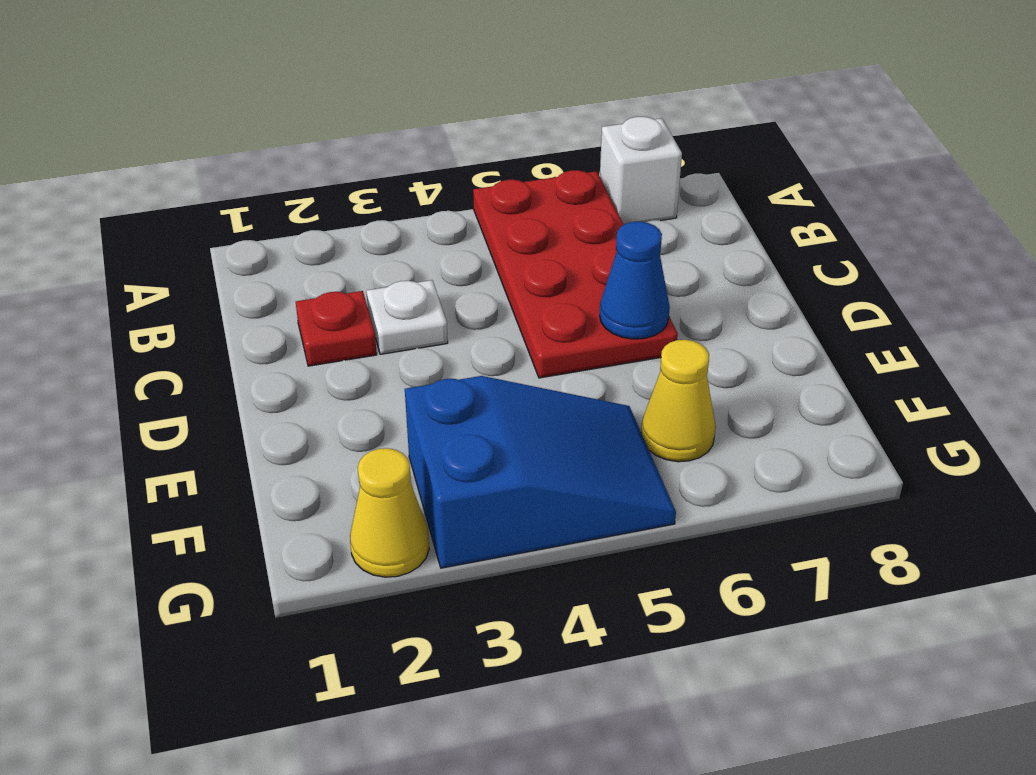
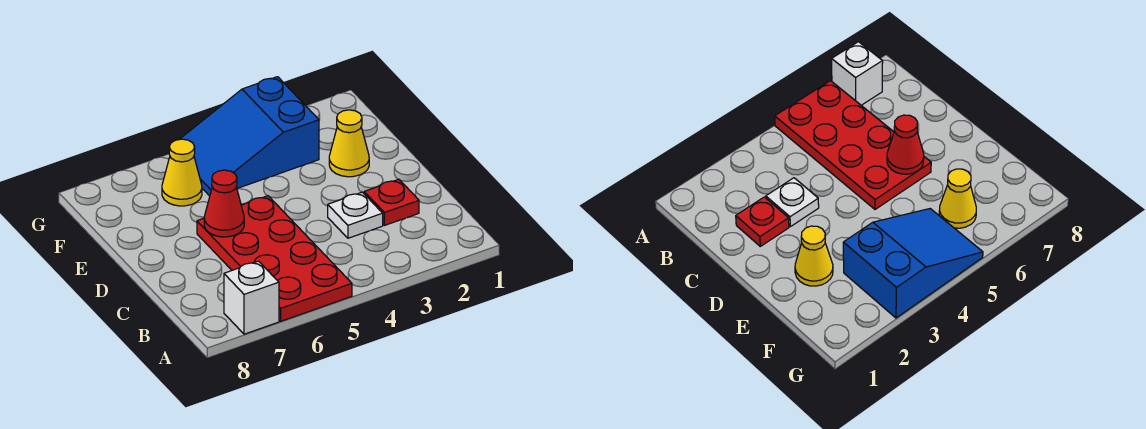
blue cone D6 level 2 -> red cone D6 level 2
yellow cone G2 level 1 -> yellow cone E2 level 1

